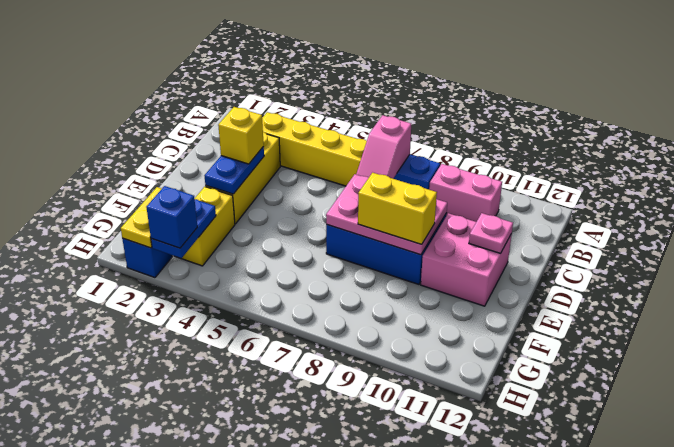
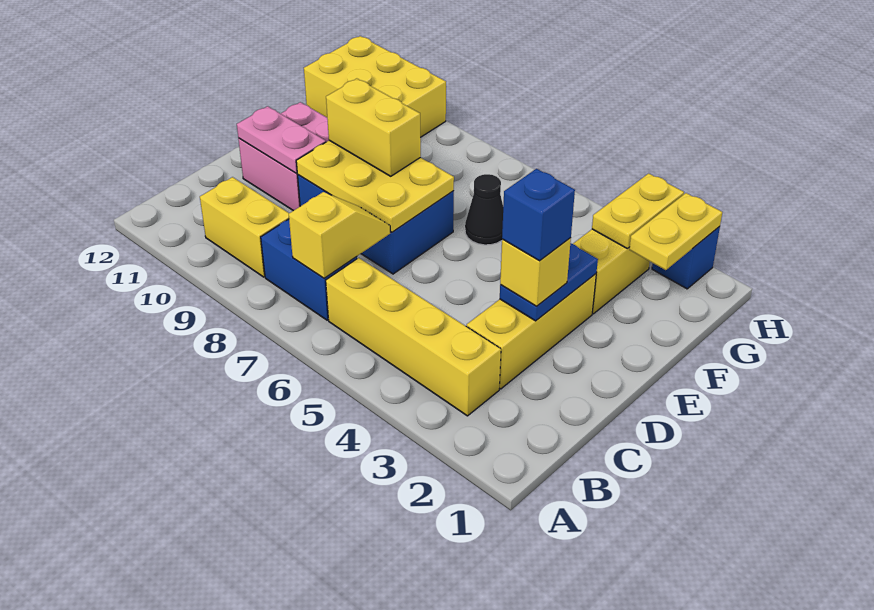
pink slope B7:C7 level 2 top B -> yellow slope B7:C7 level 2 top B
pink brick B9:B10 level 1 -> yellow brick B9:B10 level 1
pink plate D7:E9 level 2 -> yellow plate D7:E9 level 2
pink plate D11 level 2 -> pink plate D10:D11 level 2
none -> black cone F6 level 1
blue plate G3:H3 level 2 -> yellow plate G3:H3 level 2
none -> yellow brick G10:H12 level 1
blue brick H3 level 3 -> blue brick D3 level 4

